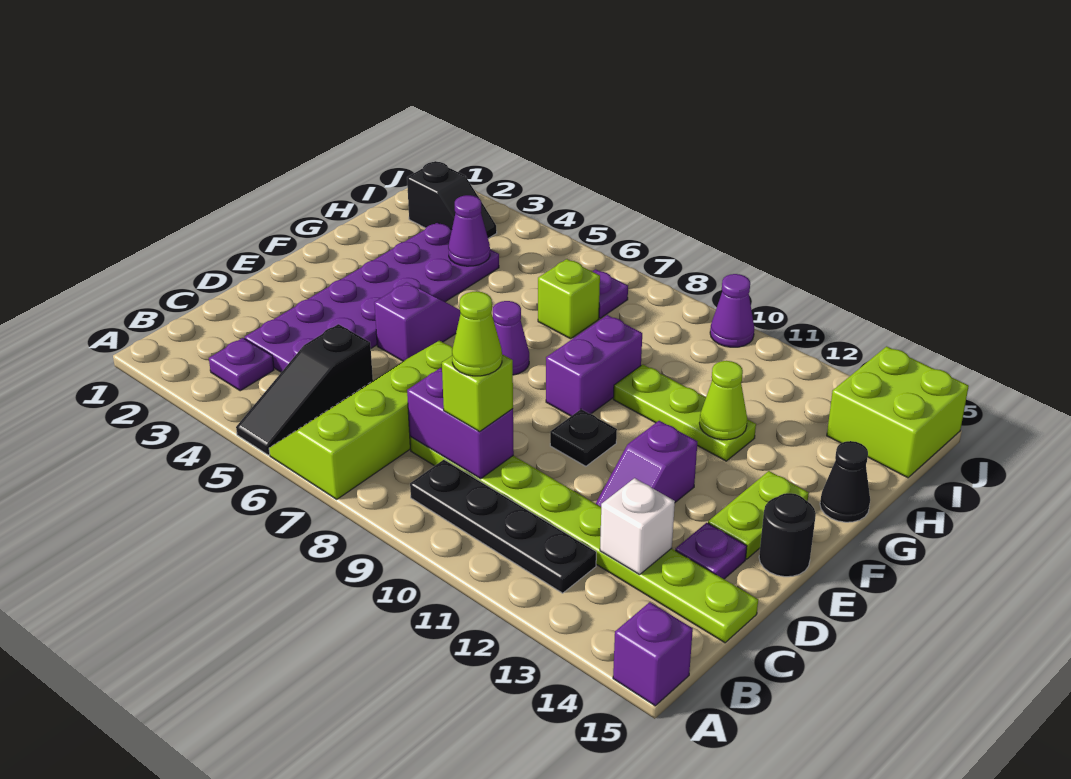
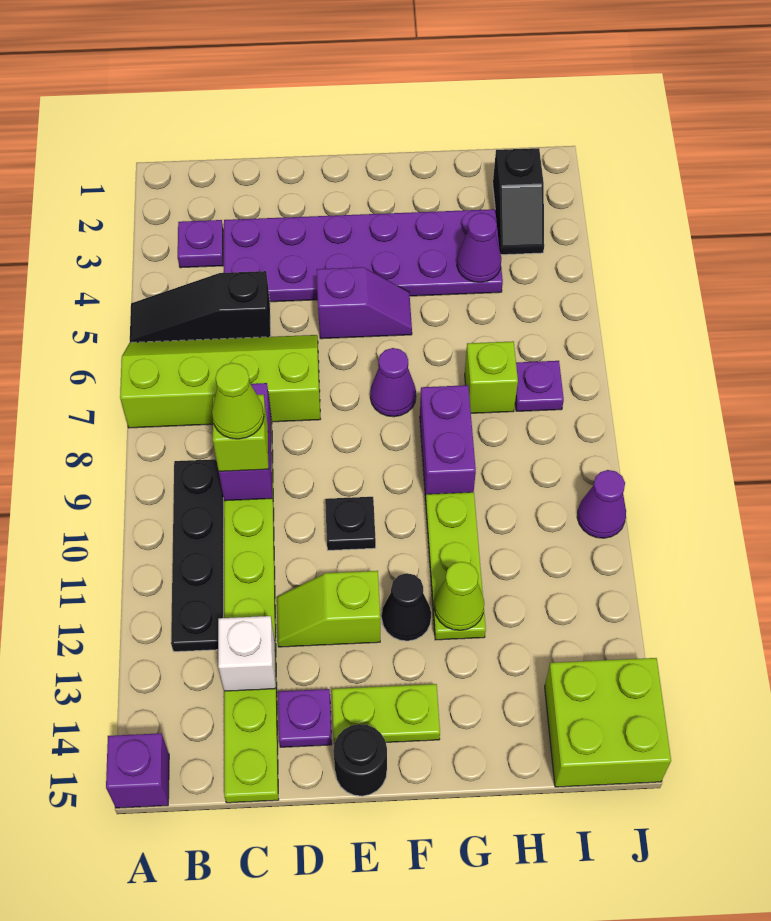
purple slope D12:E12 level 1 top E -> lime slope D12:E12 level 1 top E
purple brick F9:G9 level 1 -> purple brick G8:G9 level 1
black cone G15 level 1 -> black cone F12 level 1

